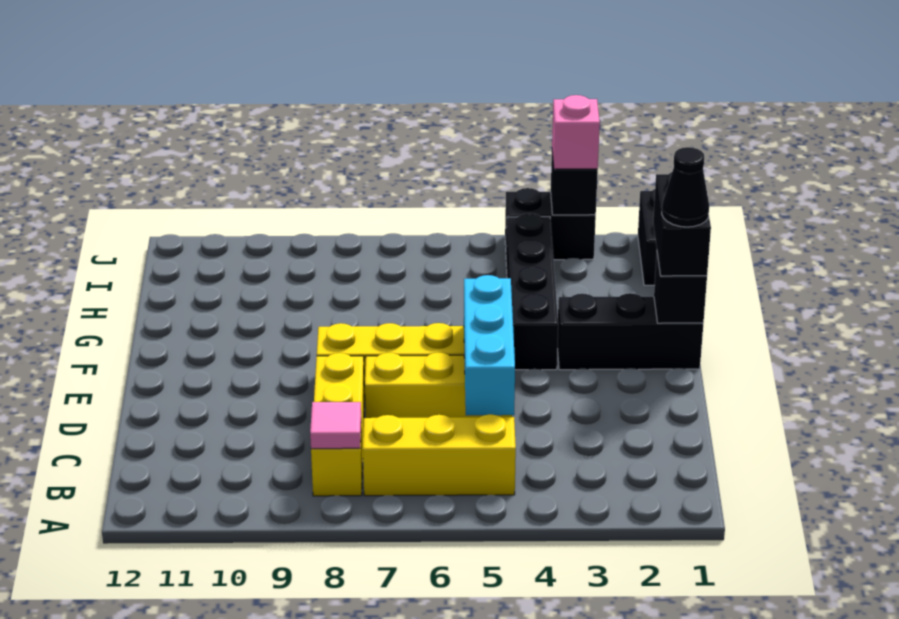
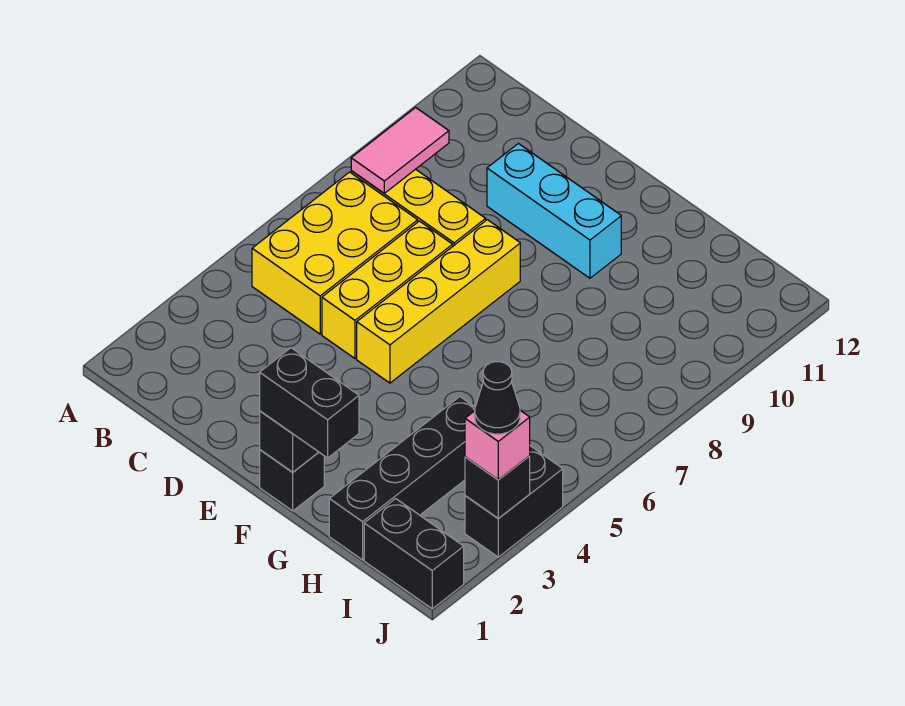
yellow brick B5:B7 level 1 -> yellow brick B5:C7 level 1
pink tile B8 level 2 -> pink tile B8:B9 level 2
cyan brick C5:E5 level 2 -> cyan brick D10:F10 level 1
black brick F1:F3 level 1 -> black brick F1 level 1
black cone F1 level 4 -> black cone J3 level 4
black brick F4:I4 level 1 -> black brick H1:H4 level 1

